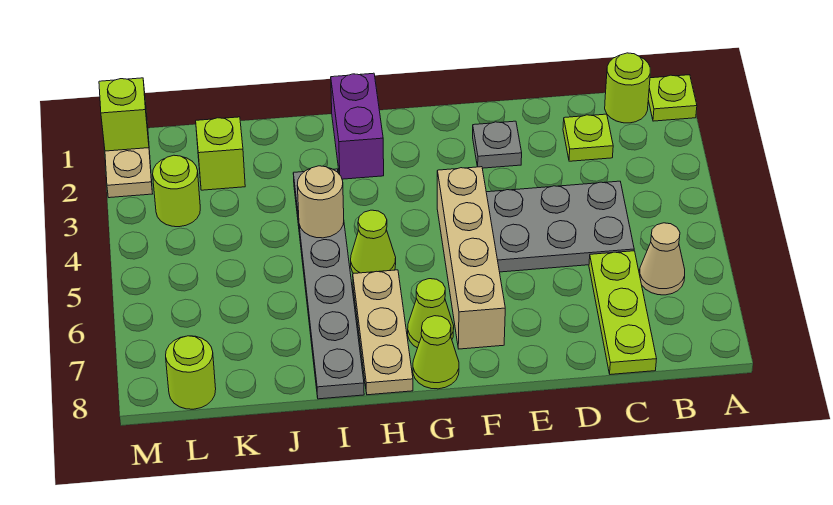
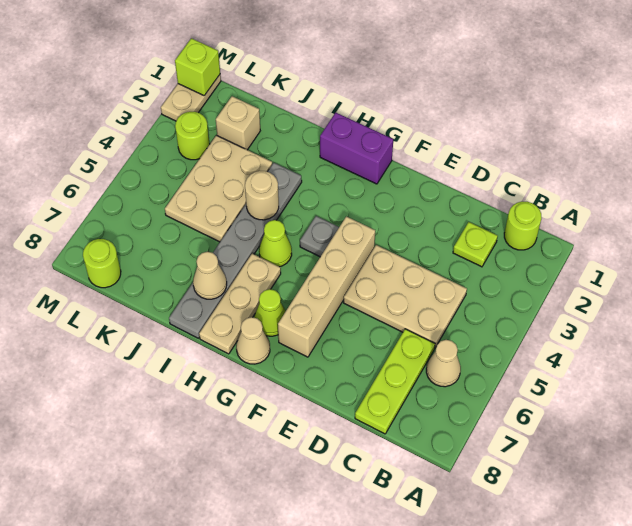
lime plate A1 level 1 -> none
grey plate C4:E5 level 1 -> tan plate C4:E5 level 1
grey plate E2 level 1 -> grey plate G4 level 1
lime cone G8 level 1 -> tan cone G8 level 1
purple brick H1:H2 level 1 -> purple brick G1:H1 level 1
none -> tan cone I7 level 2
none -> tan plate J3:K5 level 1
lime brick K2 level 1 -> tan brick K2 level 1

